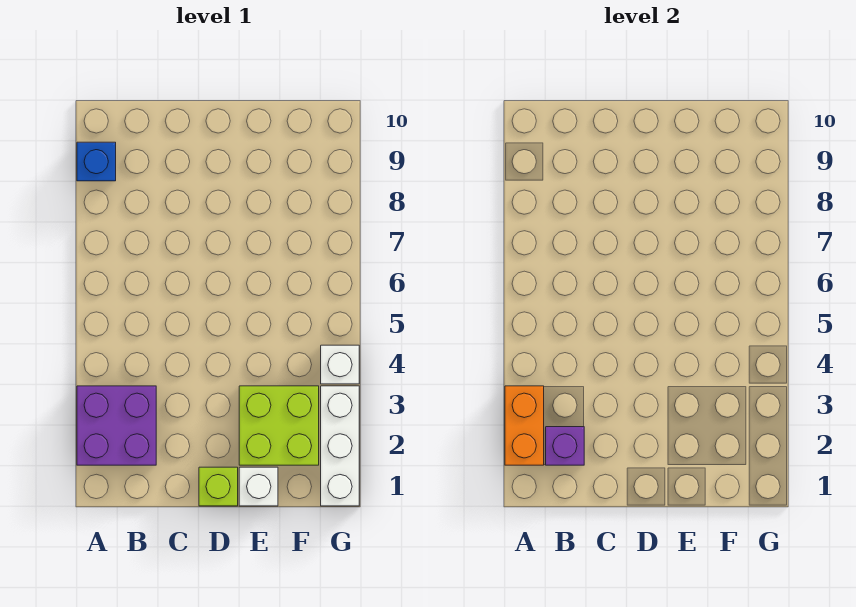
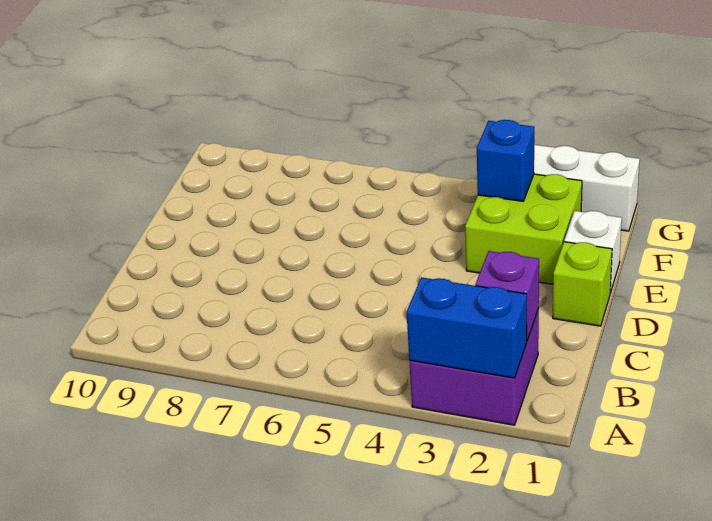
orange brick A2:A3 level 2 -> blue brick A2:A3 level 2
blue brick A9 level 1 -> blue brick F3 level 2
white brick G4 level 1 -> none

